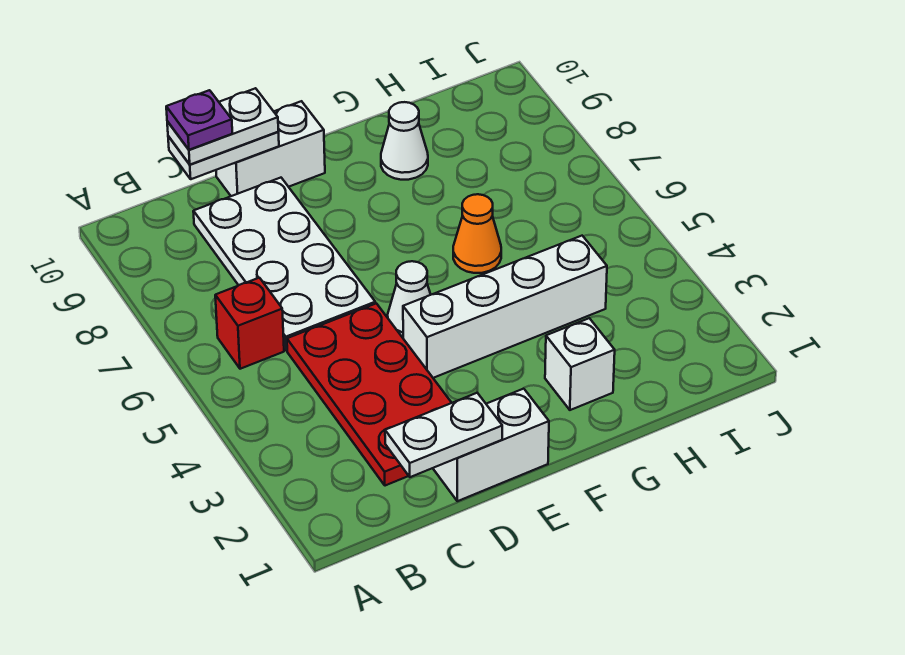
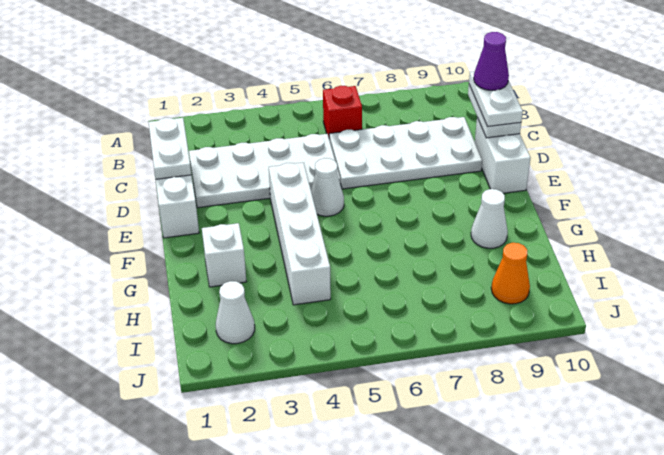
red plate C2:D5 level 1 -> white plate C2:D5 level 1
purple plate C10 level 4 -> purple cone C10 level 4
orange cone G6 level 1 -> orange cone I9 level 1
none -> white cone I2 level 1

